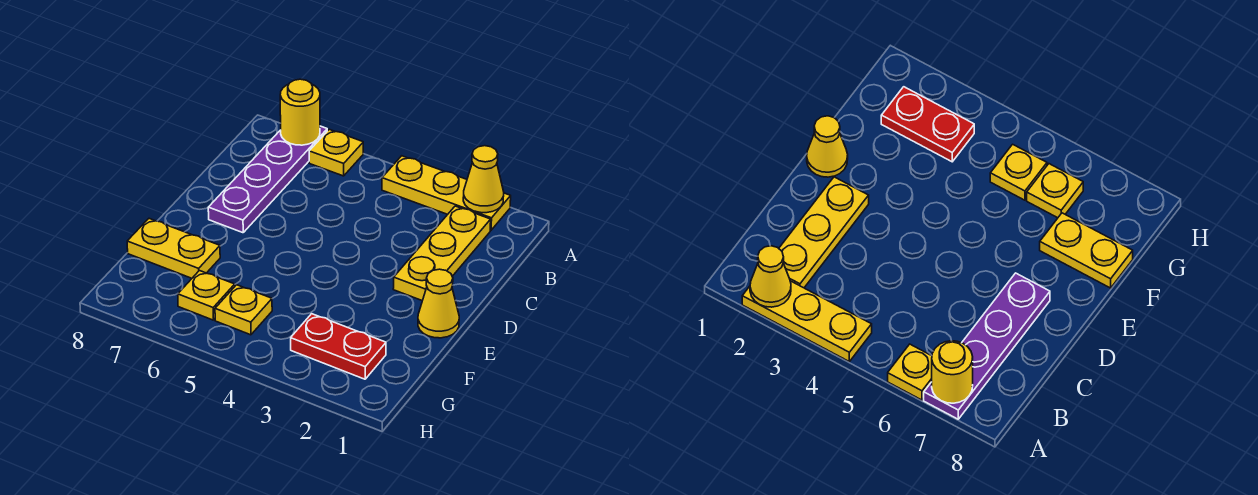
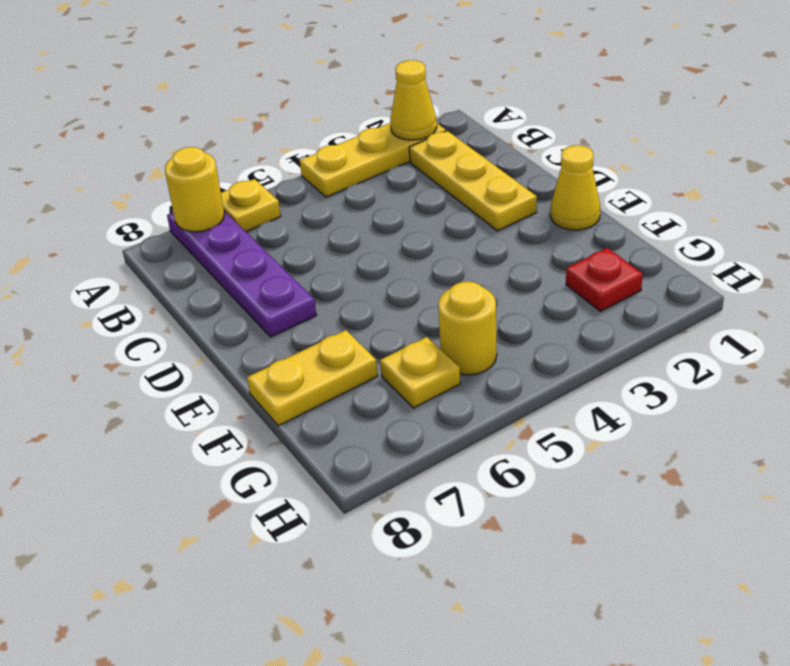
red plate G2:G3 level 1 -> red plate G2 level 1
yellow plate G5 level 1 -> yellow round brick G5 level 1

